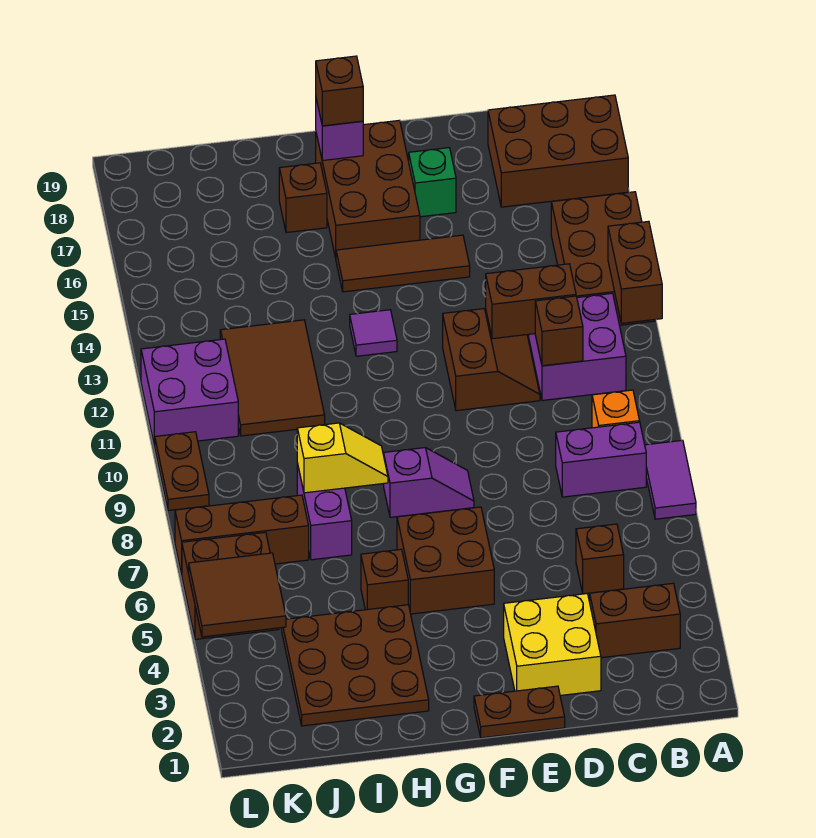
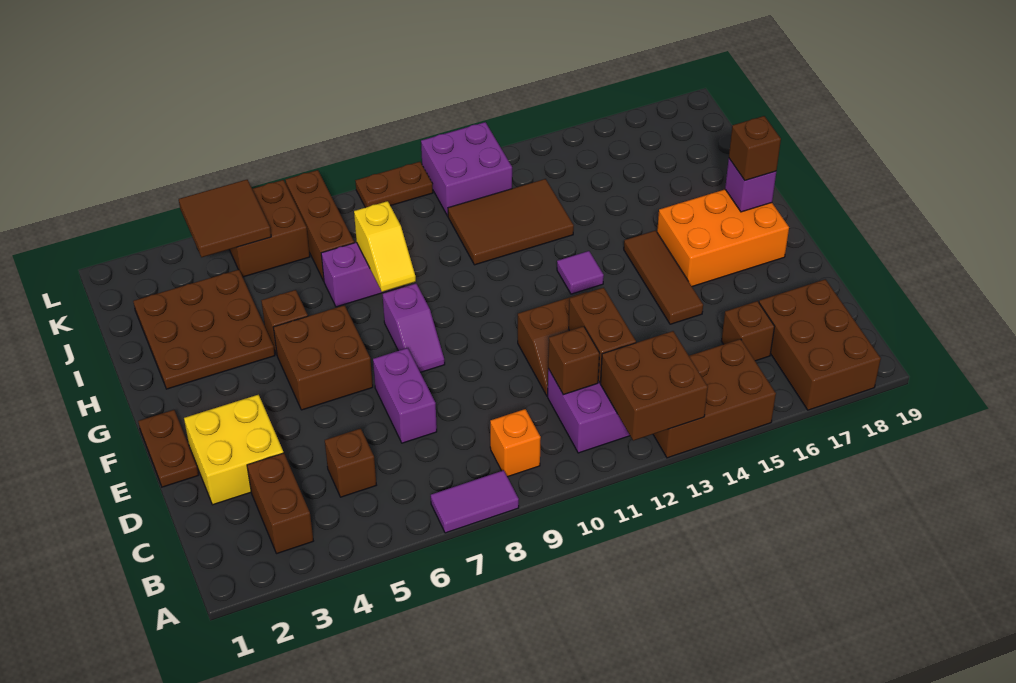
brown brick A12:A13 level 2 -> brown brick A12:B13 level 2
purple brick B8:C8 level 1 -> purple brick D7:E7 level 1
green brick E17 level 1 -> none
brown brick F16:G18 level 1 -> orange brick F16:G18 level 1
brown brick H17 level 1 -> brown brick C16 level 1

